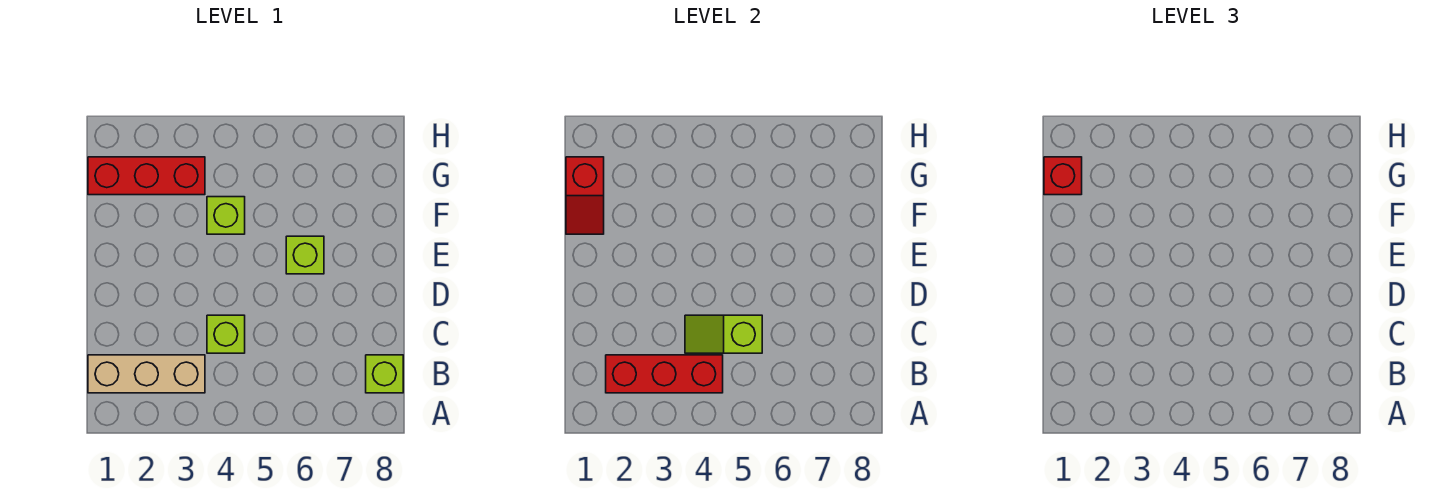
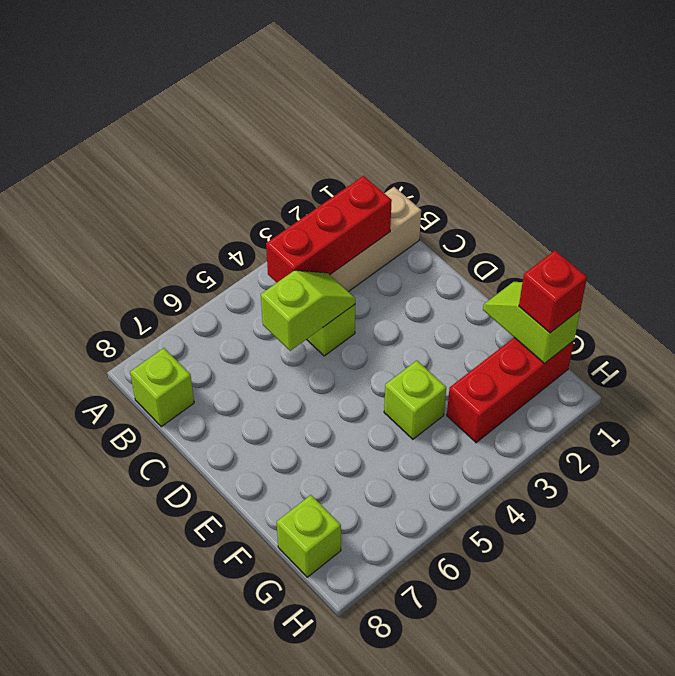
lime brick E6 level 1 -> lime brick G8 level 1
red slope F1:G1 level 2 top G -> lime slope F1:G1 level 2 top G

